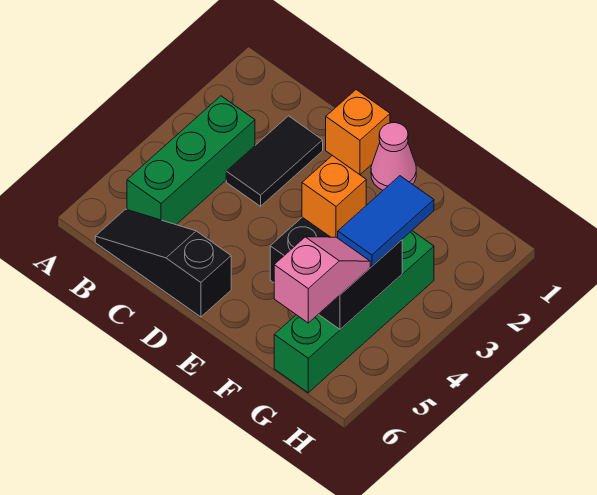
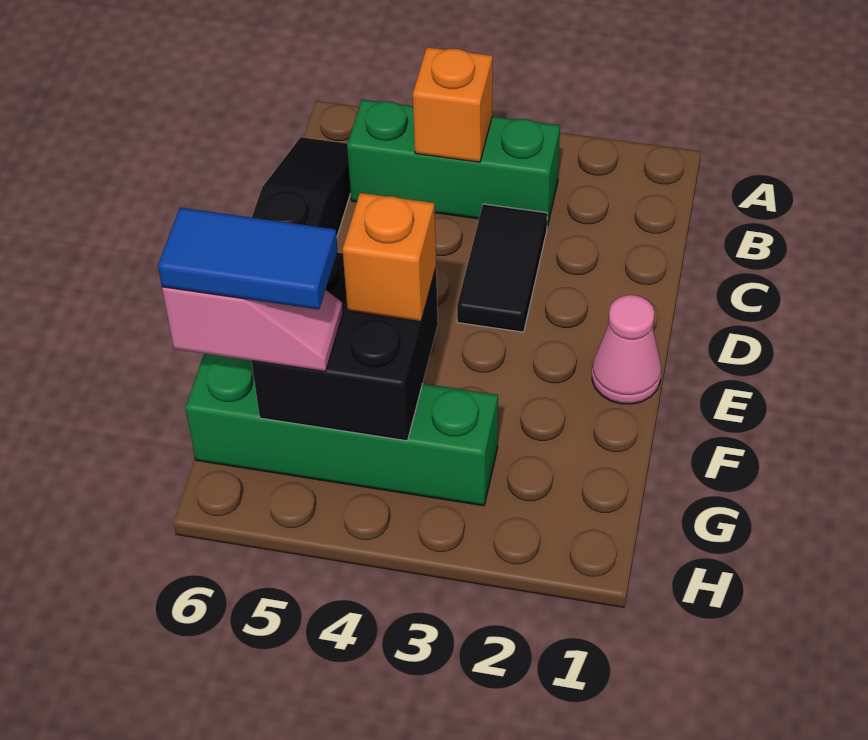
black tile C2:C3 level 1 -> black tile C3:D3 level 1
orange brick D1 level 1 -> orange brick B4 level 2
blue tile G3:G4 level 3 -> blue tile G5:G6 level 4

